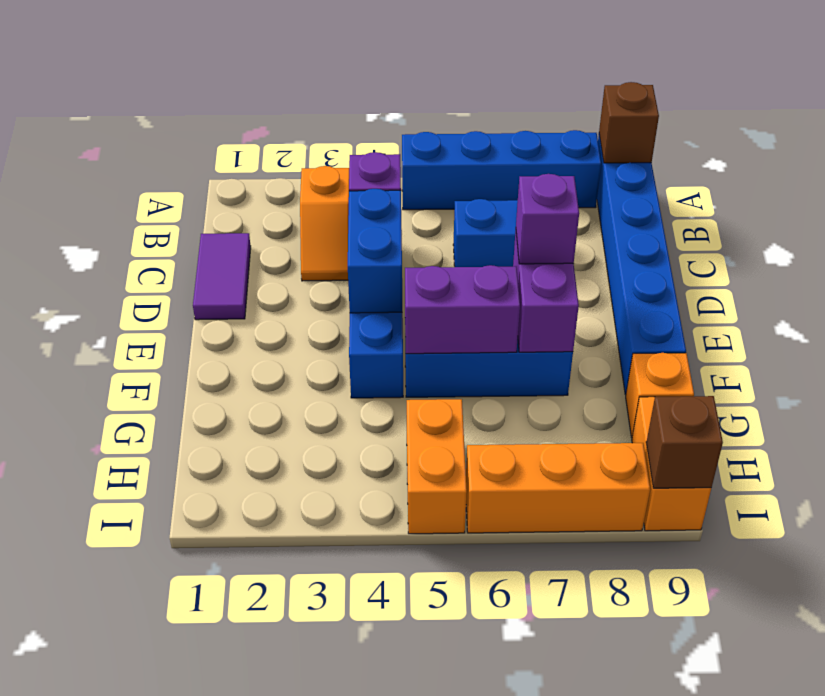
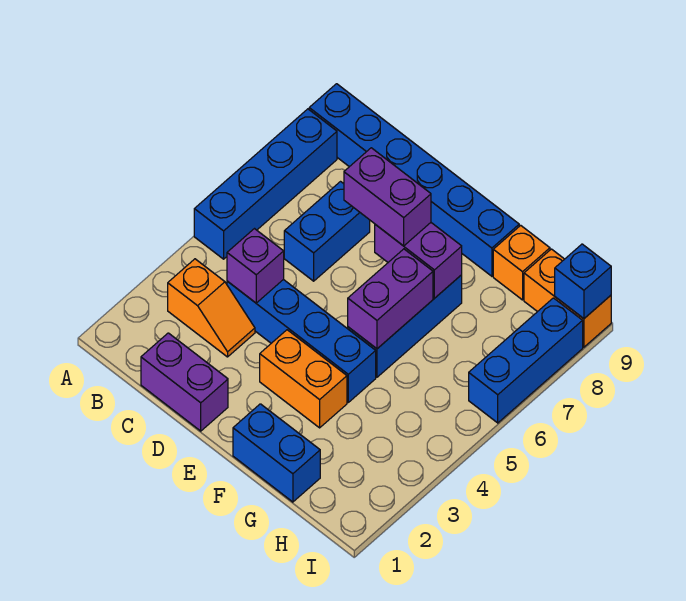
brown brick A9 level 2 -> none
purple tile C1:D1 level 1 -> purple brick C1:D1 level 1
blue brick D4:E4 level 2 -> blue brick F1:G1 level 1
purple brick E7 level 3 -> purple brick D7:E7 level 3
orange brick H5:I5 level 1 -> orange brick E3:F3 level 1
orange brick I6:I8 level 1 -> blue brick I6:I8 level 1
brown brick I9 level 2 -> blue brick I9 level 2

